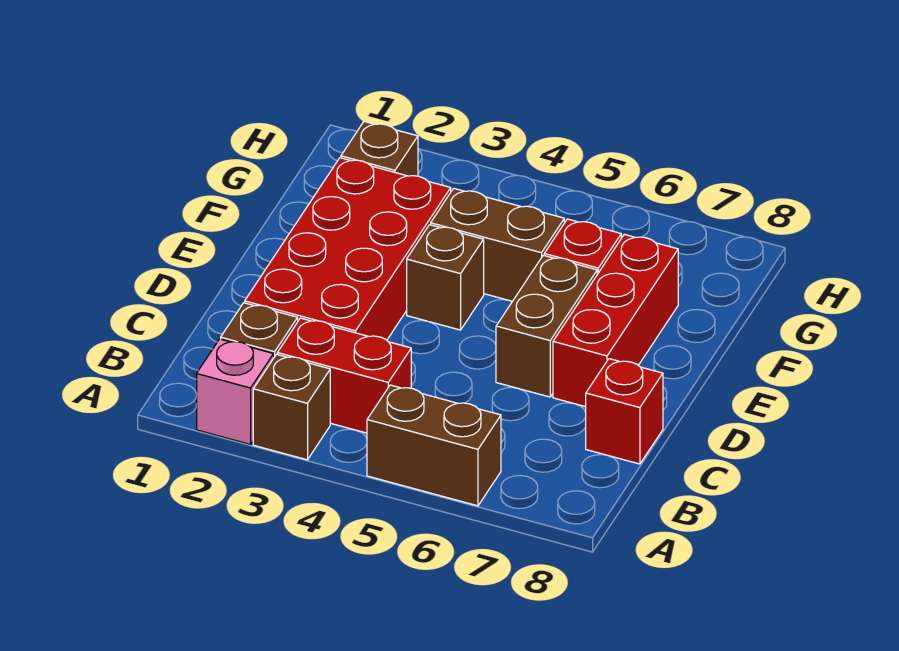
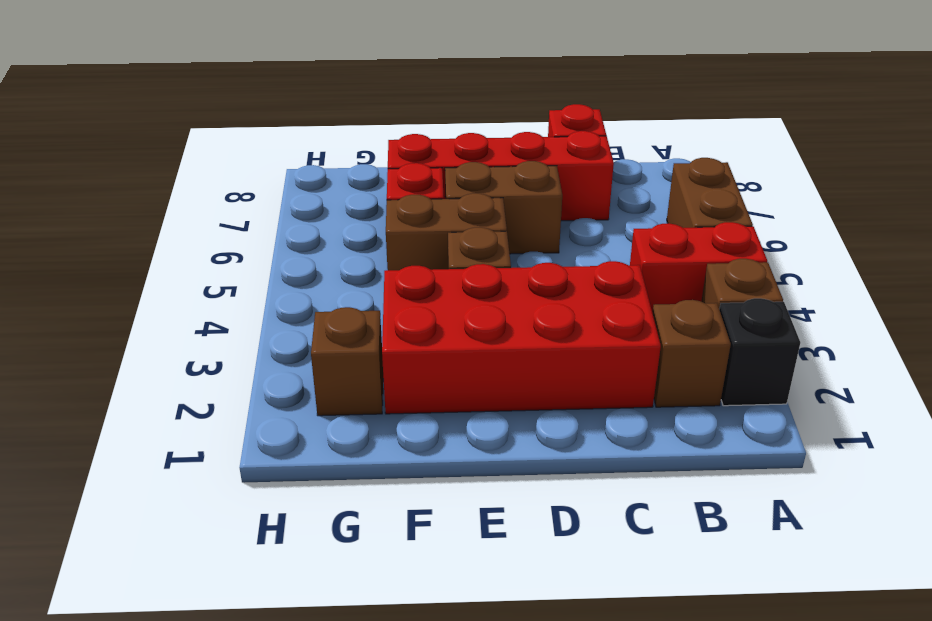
pink brick A2 level 1 -> black brick A2 level 1
red brick B3:B4 level 1 -> red brick A4:B4 level 1
red brick D7:F7 level 1 -> red brick C7:F7 level 1
brown brick F4:F5 level 1 -> brown brick E5:F5 level 1

